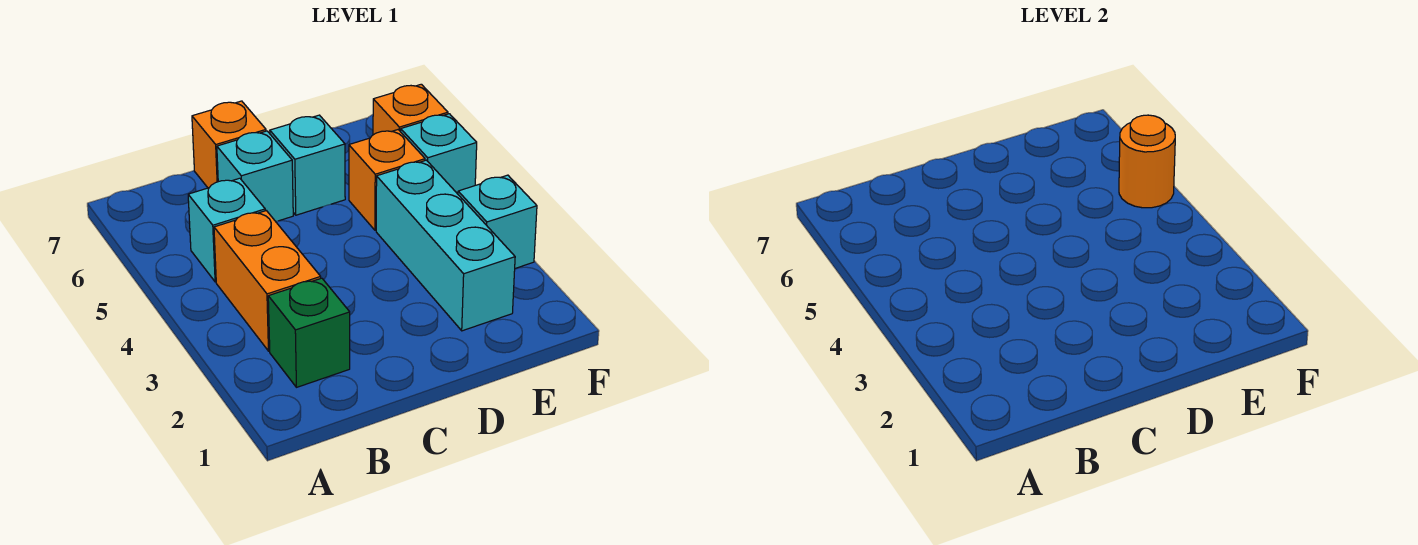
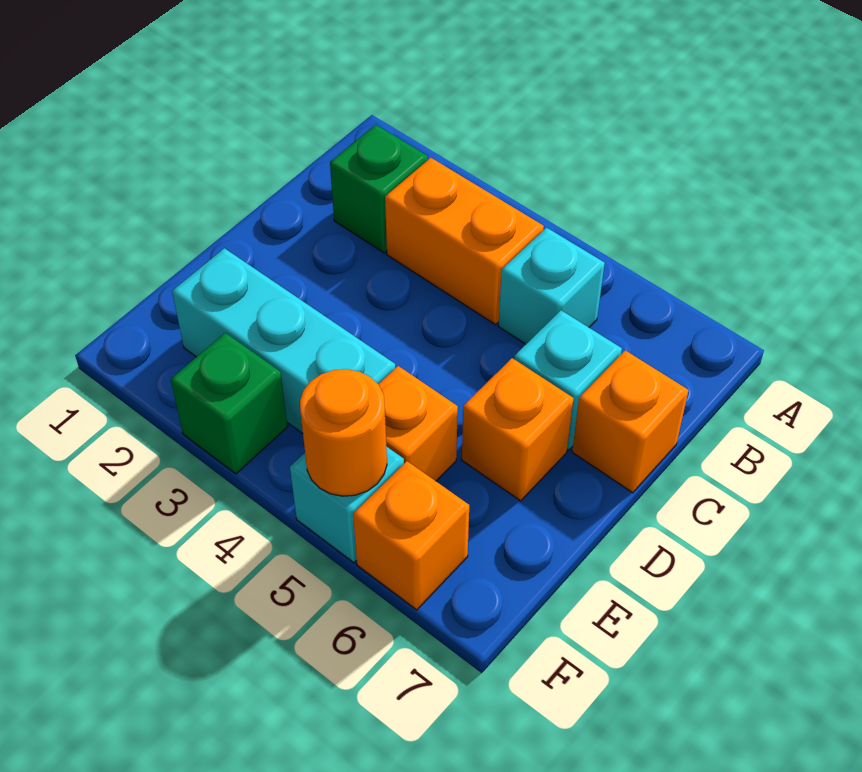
cyan brick D6 level 1 -> orange brick D6 level 1
cyan brick F3 level 1 -> green brick F3 level 1

